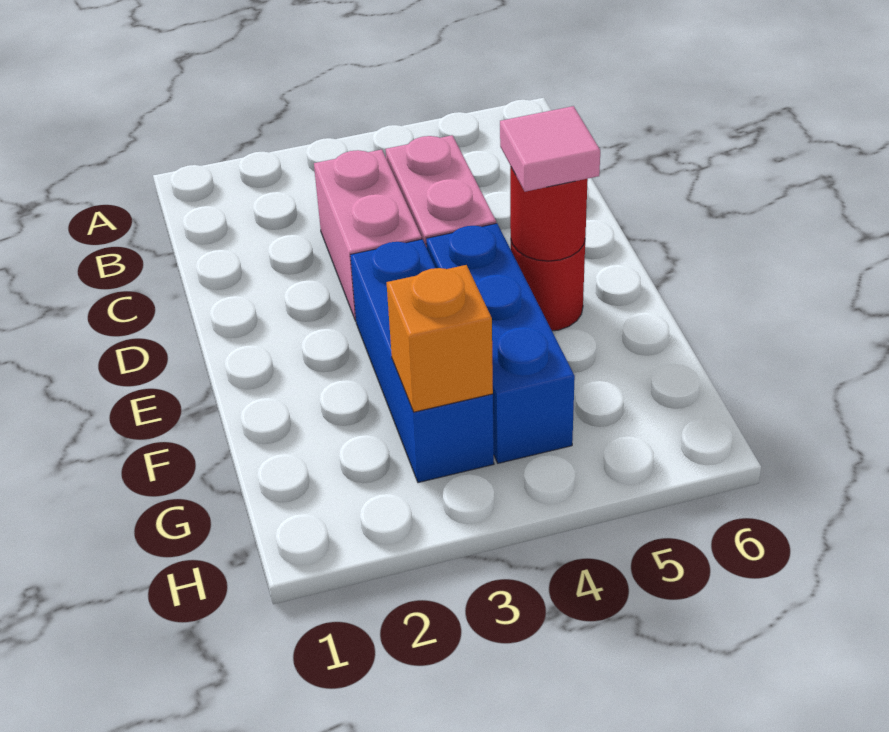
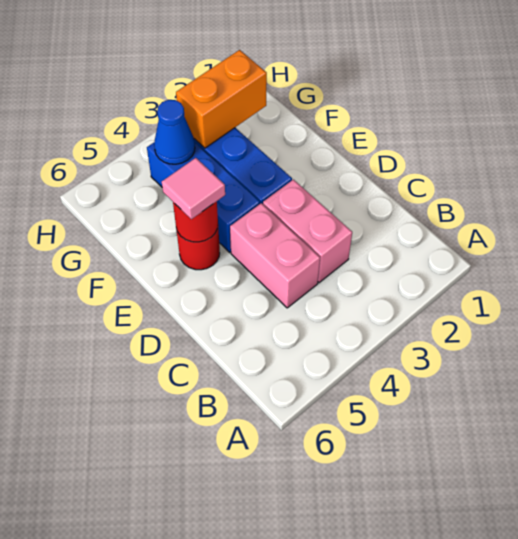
orange brick G3 level 2 -> orange brick G2:G3 level 2
none -> blue cone G4 level 2

